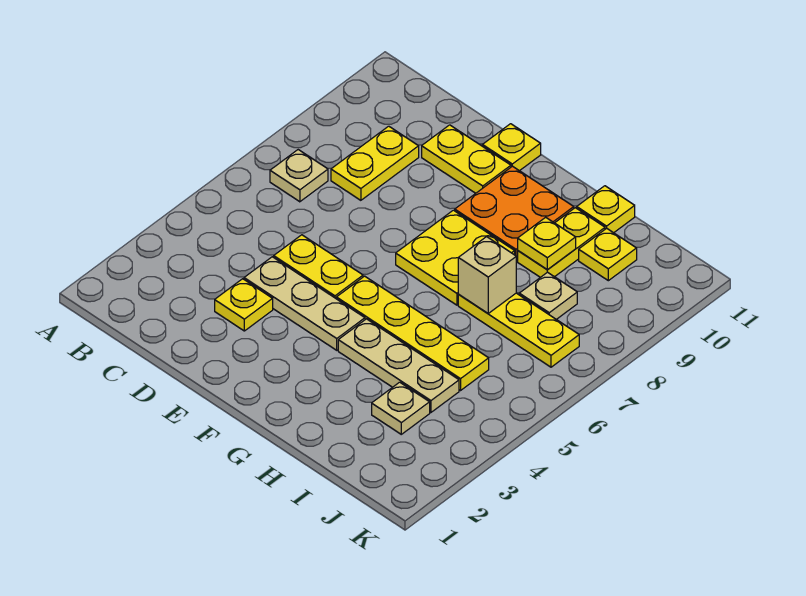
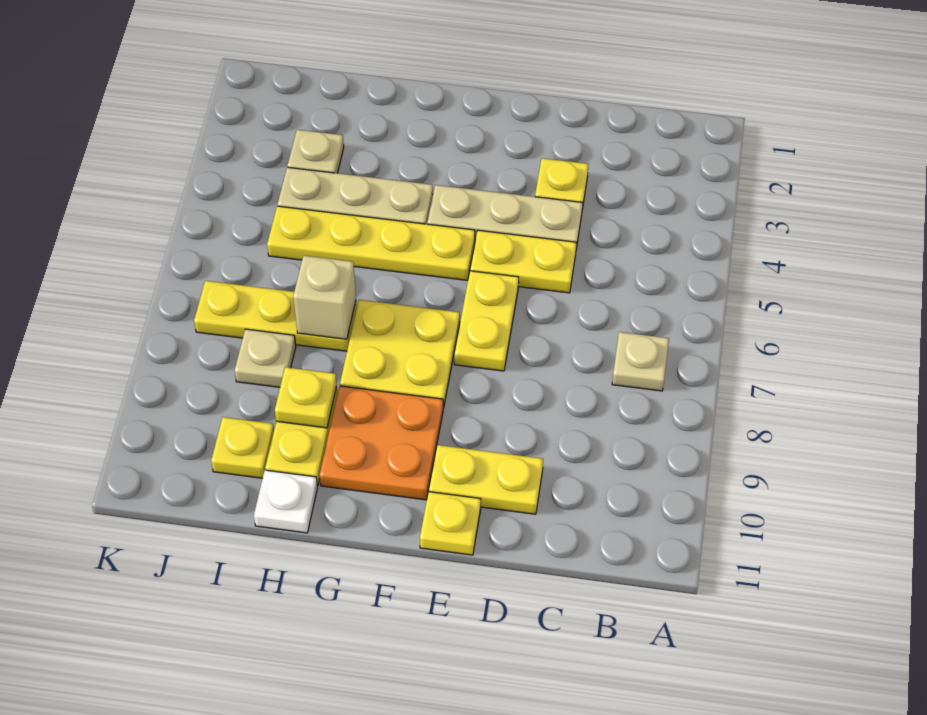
yellow plate C8:C9 level 1 -> yellow plate E6:E7 level 1
yellow plate H11 level 1 -> white plate H11 level 1

